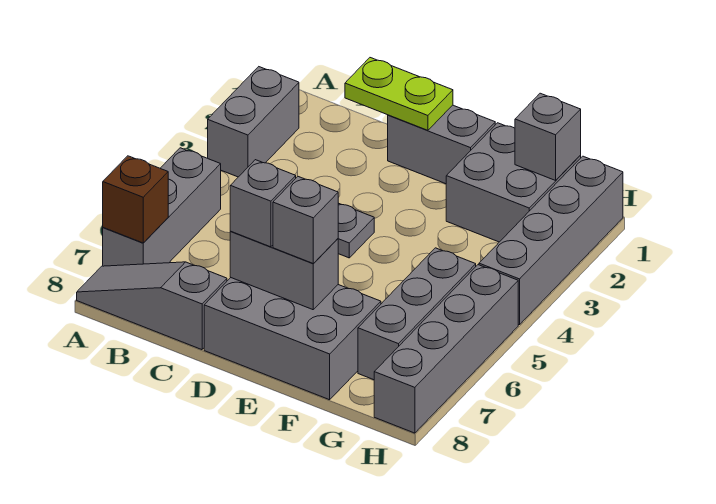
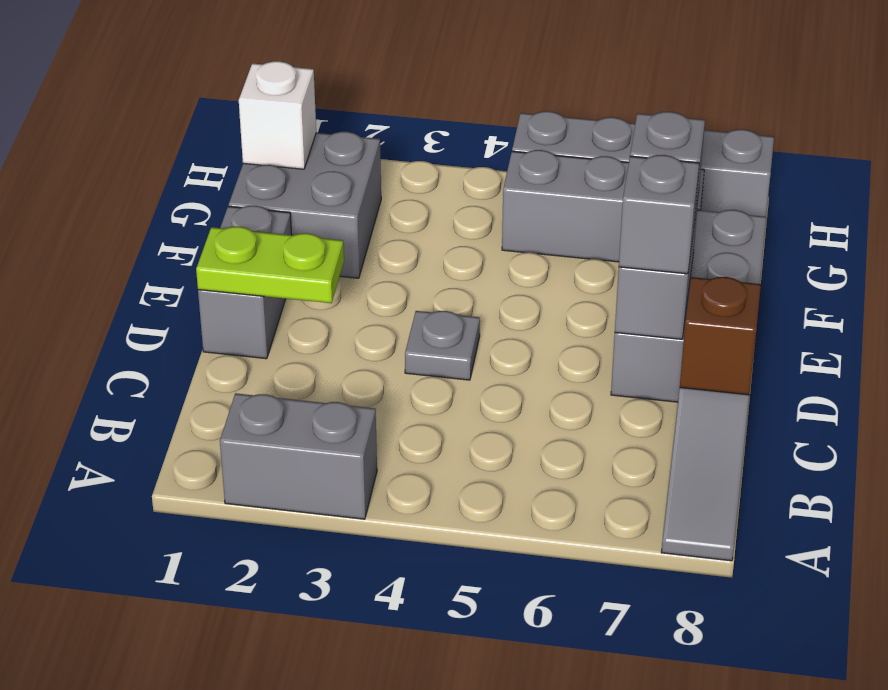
grey brick A5:A7 level 1 -> none
brown brick A7 level 2 -> brown brick C8 level 2
lime plate C1:D1 level 2 -> lime plate D1:D2 level 2
grey brick G1 level 2 -> white brick G1 level 2
grey brick H1:H4 level 1 -> none

